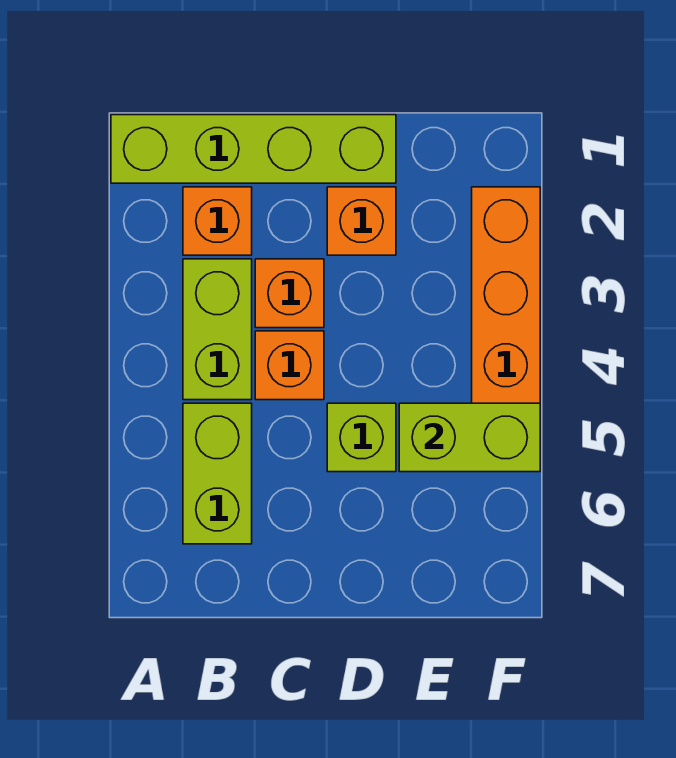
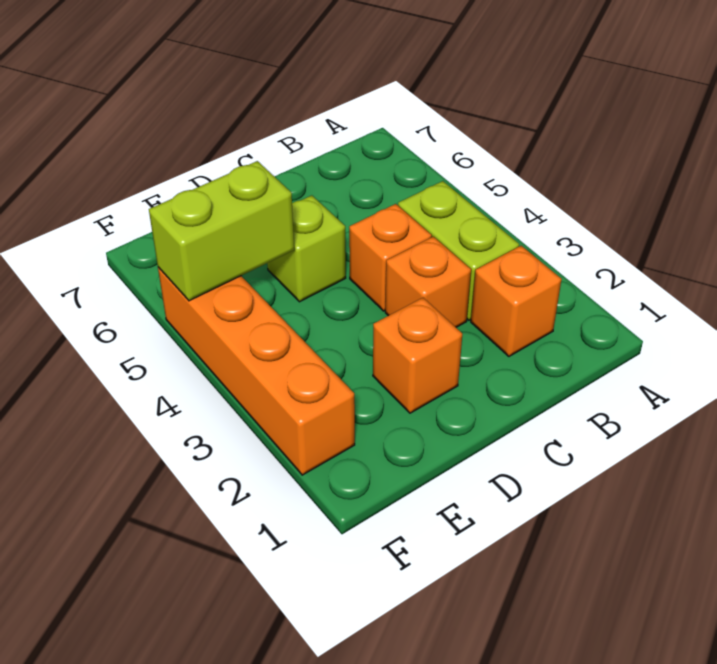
lime brick A1:D1 level 1 -> none
lime brick B5:B6 level 1 -> none

